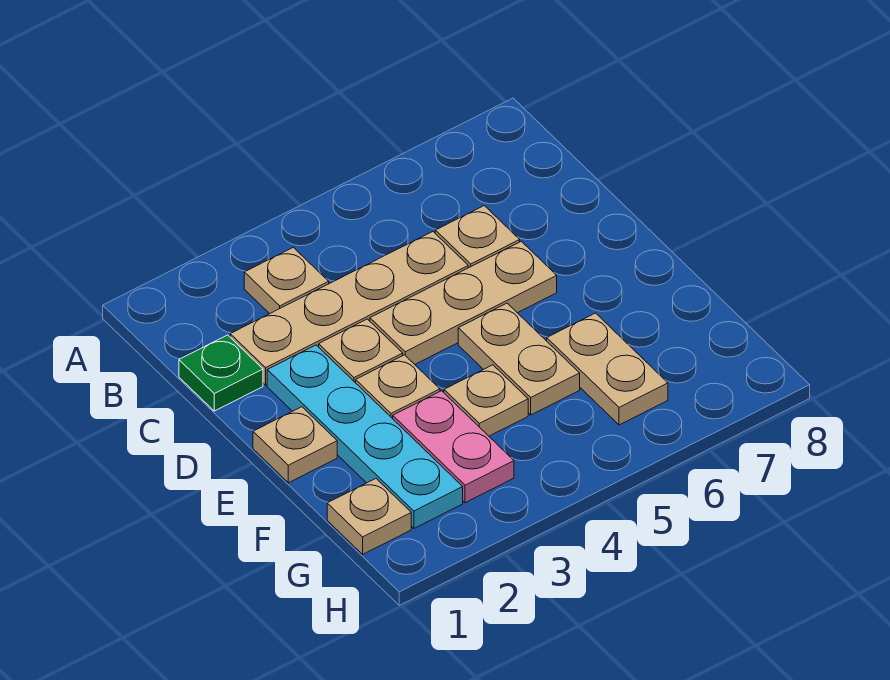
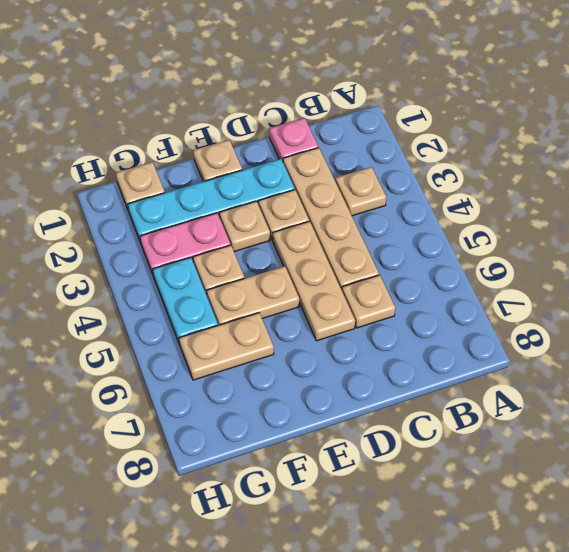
green plate C1 level 1 -> pink plate C1 level 1
none -> cyan plate G4:G5 level 1

